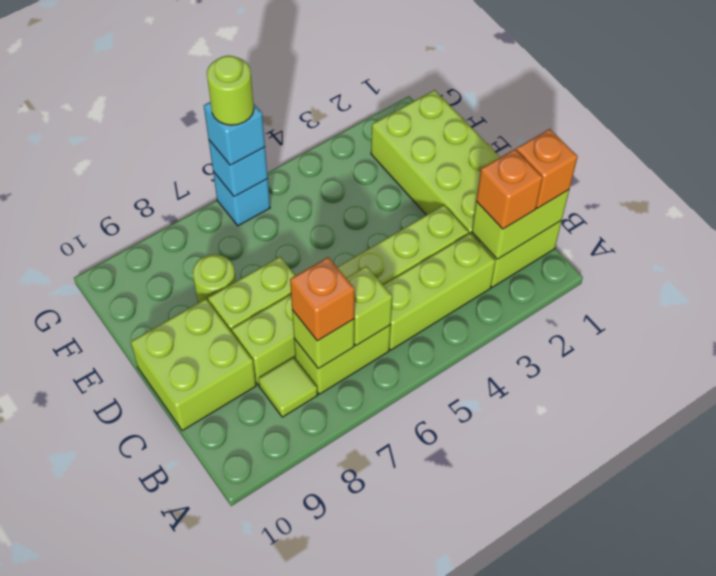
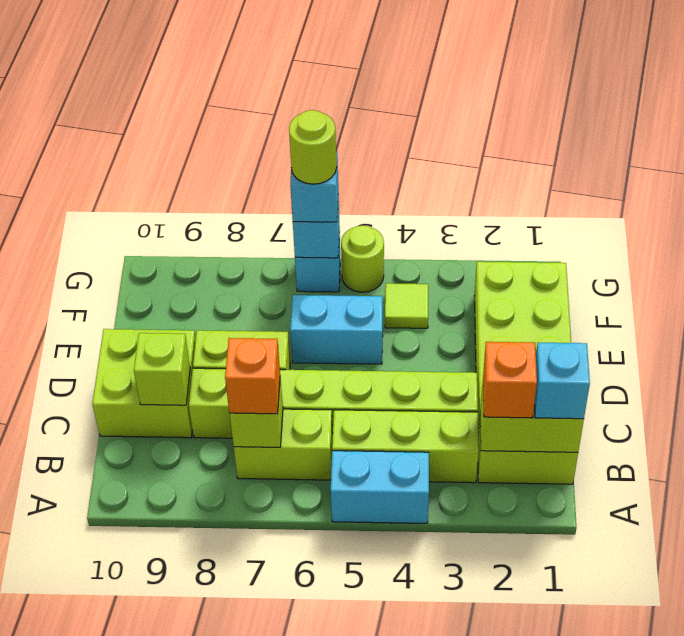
none -> cyan brick A4:A5 level 1
orange brick B1 level 3 -> cyan brick B1 level 3
lime brick B6 level 2 -> lime brick C9 level 2
lime tile B8 level 1 -> lime tile F4 level 1
none -> cyan brick E5:E6 level 1
lime round brick E8 level 1 -> lime round brick G5 level 1

